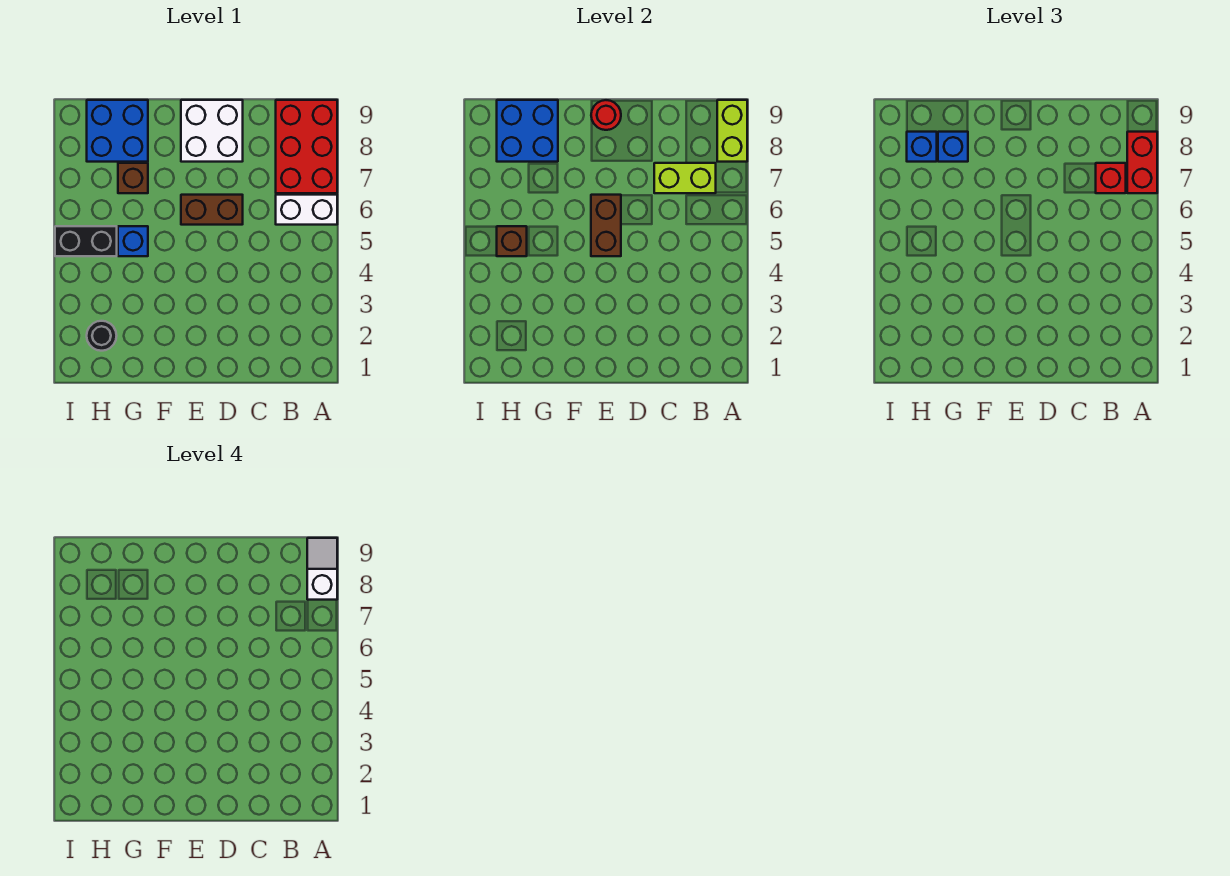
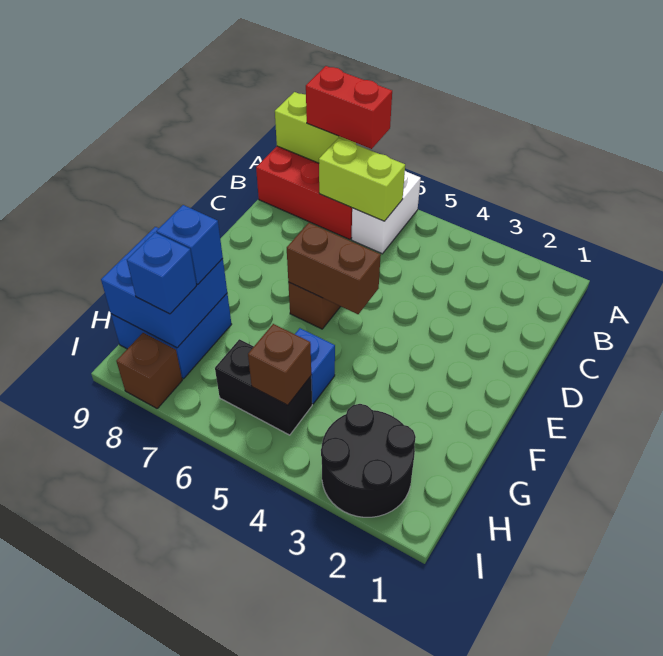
white slope A8:A9 level 4 top 8 -> none
lime brick B7:C7 level 2 -> lime brick B6:B7 level 2
red brick B7 level 3 -> none
white brick D8:E9 level 1 -> none
red round brick E9 level 2 -> none
brown brick G7 level 1 -> brown brick I8 level 1
black round brick H2 level 1 -> black round brick H2:I3 level 1
black brick H5:I5 level 1 -> black brick H5:H6 level 1

